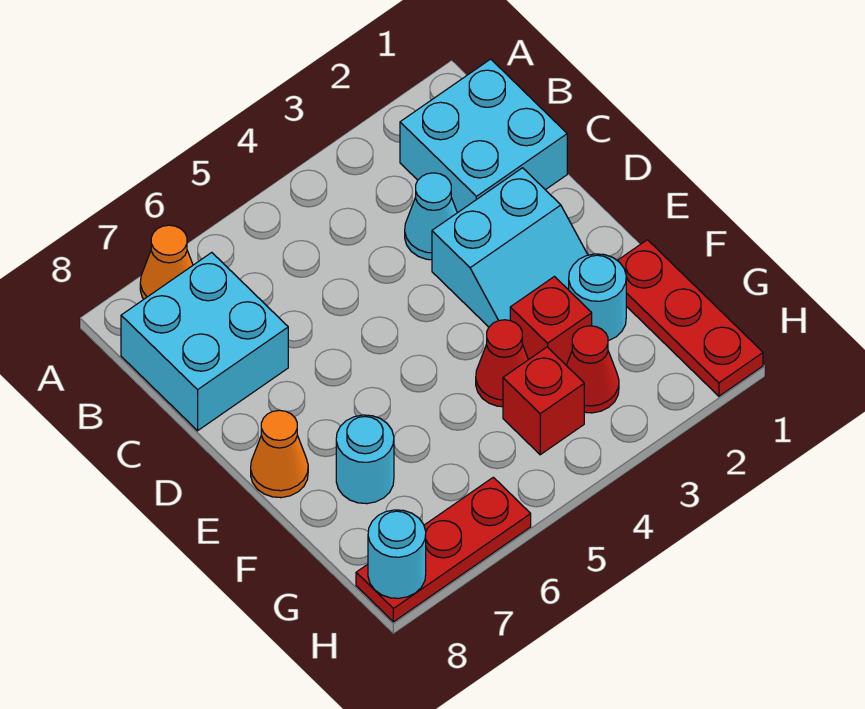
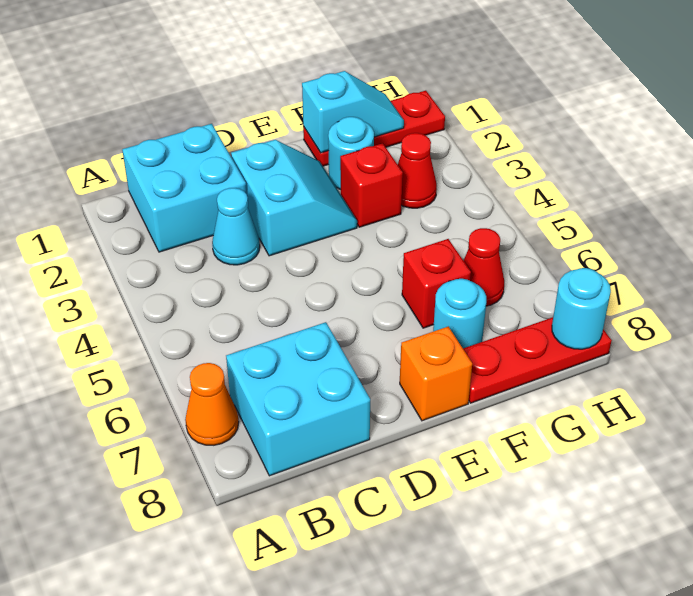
orange cone E8 level 1 -> orange brick E8 level 1
none -> cyan slope F1:G1 level 2 top F
red cone F4 level 1 -> red cone G6 level 1
red brick G4 level 1 -> red brick F6 level 1
red plate H6:H8 level 1 -> red plate F8:H8 level 1

